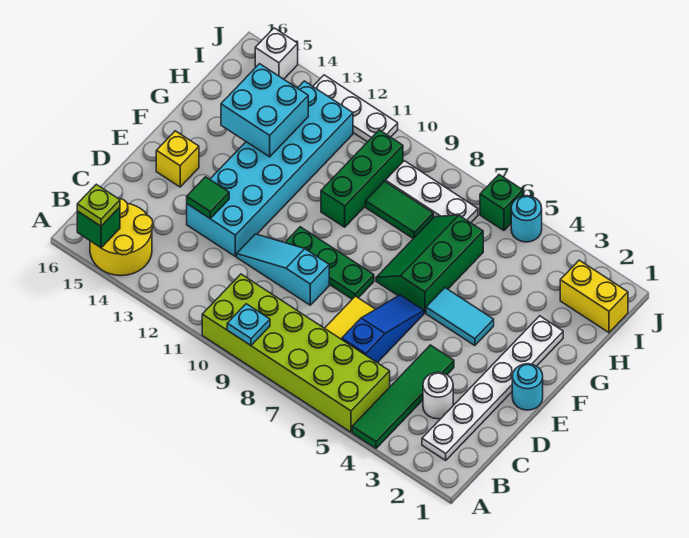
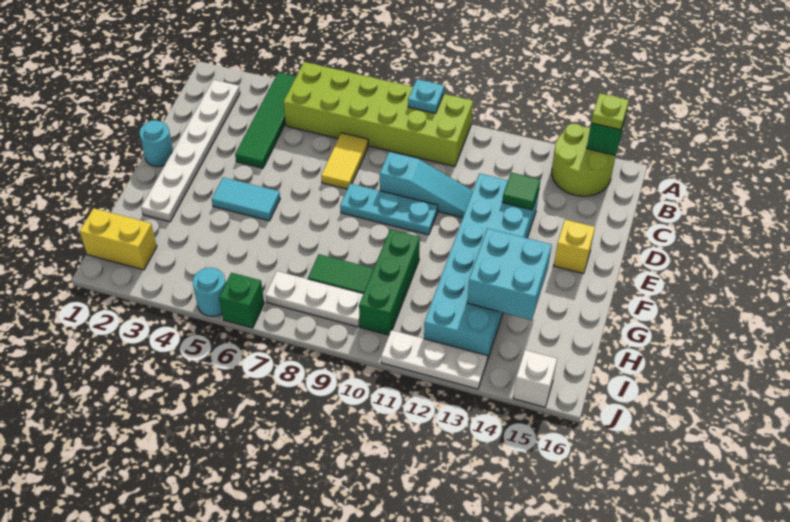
yellow round brick A14:B15 level 1 -> lime round brick A14:B15 level 1
white round brick C3 level 1 -> none
blue slope C6:E6 level 1 top C -> none
green plate E8:E10 level 1 -> cyan plate E8:E10 level 1
green slope F6:H7 level 1 top 6 -> none

